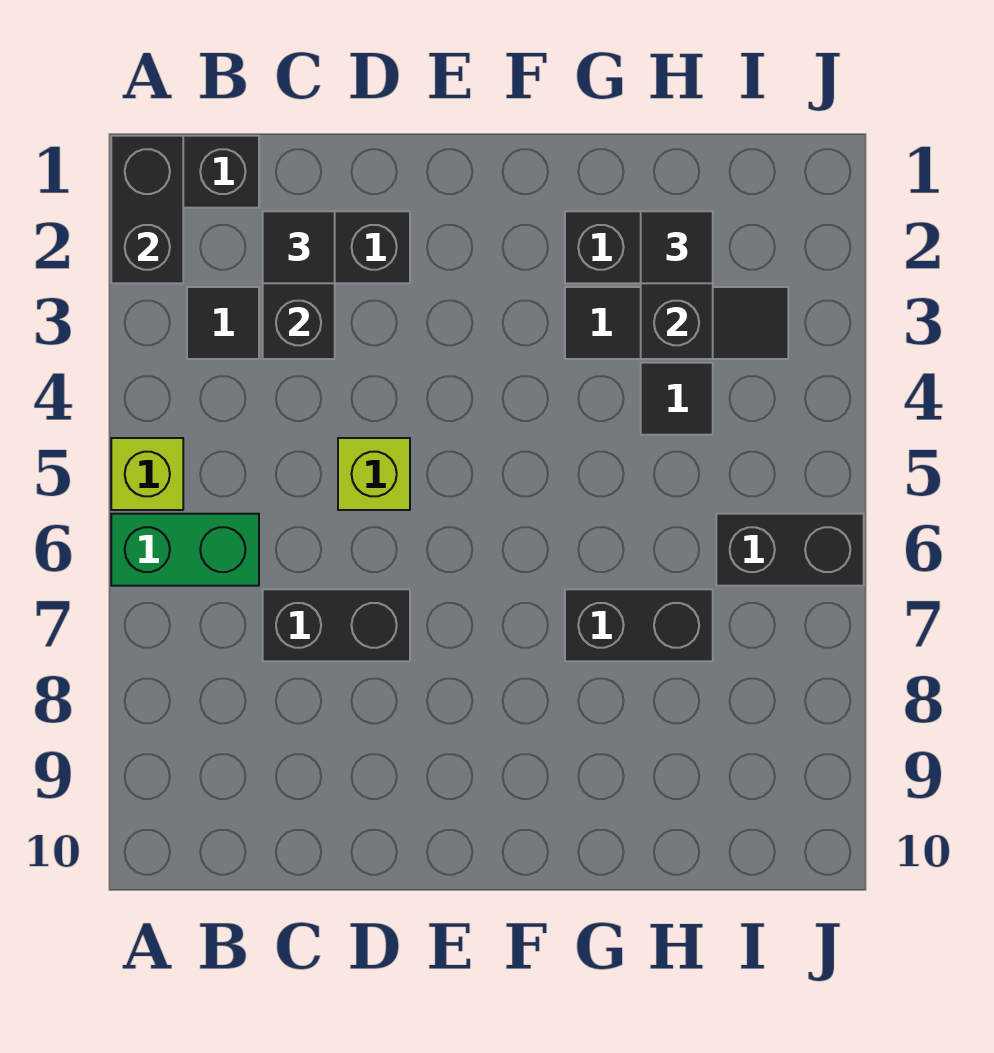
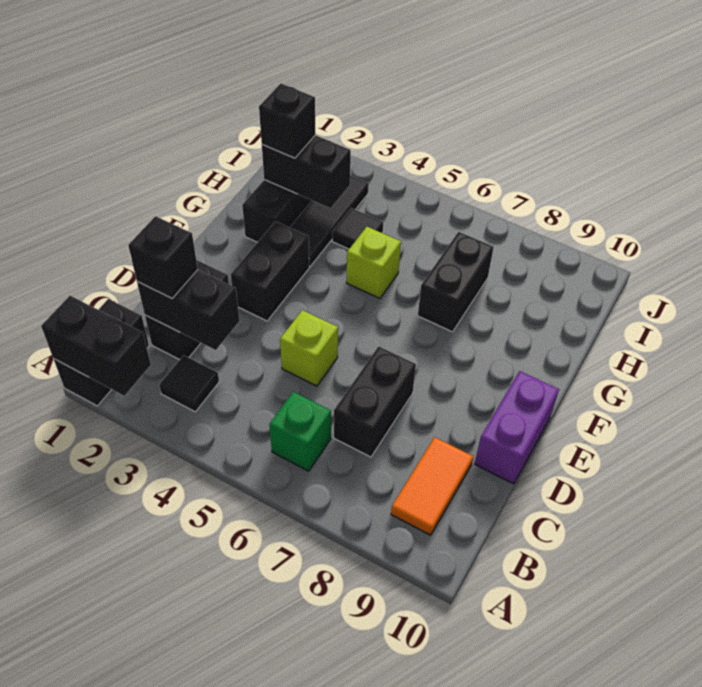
lime brick A5 level 1 -> lime brick G5 level 1
green brick A6:B6 level 1 -> green brick B6 level 1
none -> orange tile B9:C9 level 1
black tile C2 level 3 -> black brick C2 level 3
none -> purple brick D10:E10 level 1
black tile H2 level 3 -> black brick H2 level 3
black brick I6:J6 level 1 -> black brick E3:F3 level 1

